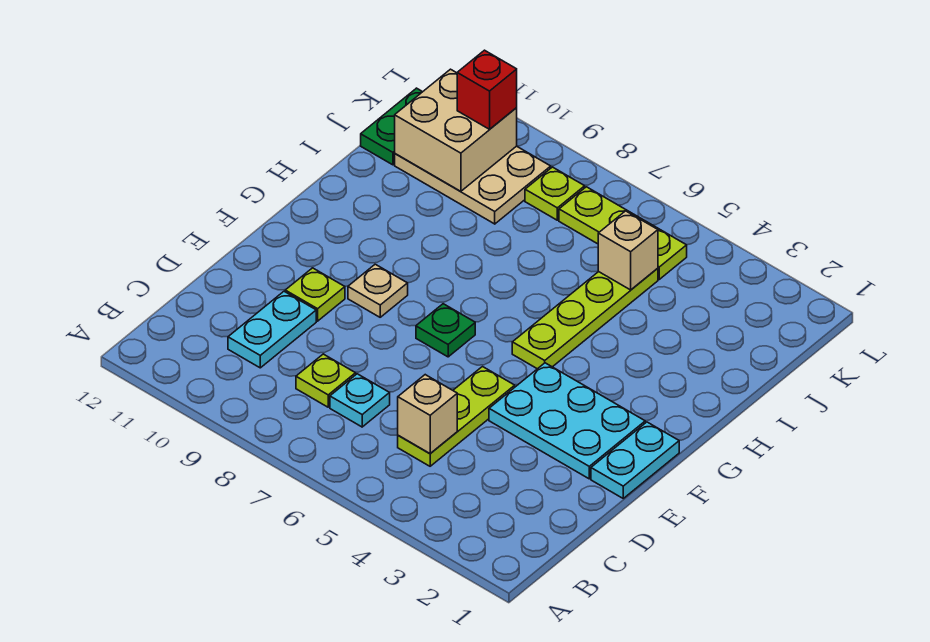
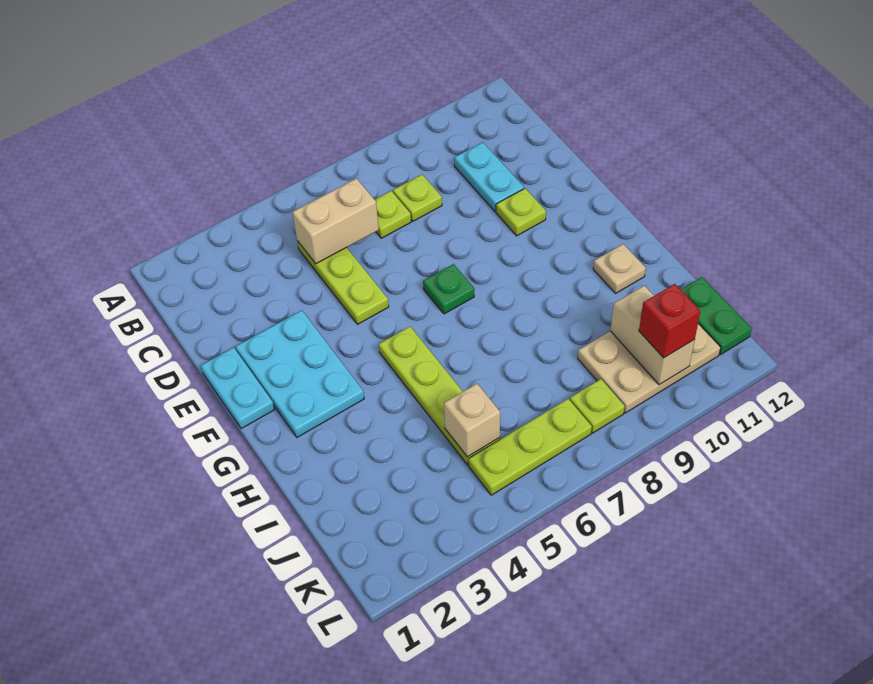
tan brick C5 level 2 -> tan brick C5:C6 level 2
cyan plate C7 level 1 -> lime plate C7 level 1
cyan plate E2:F4 level 1 -> cyan plate E2:G3 level 1
tan plate F9 level 1 -> tan plate H11 level 1
tan brick J10:K11 level 2 -> tan brick J10:K10 level 2

